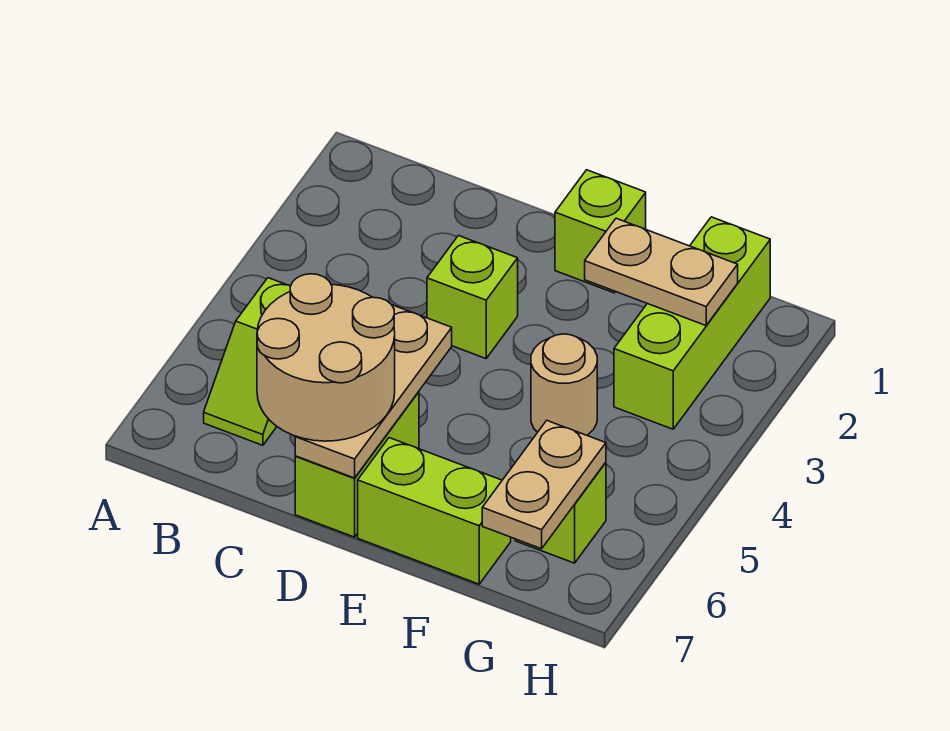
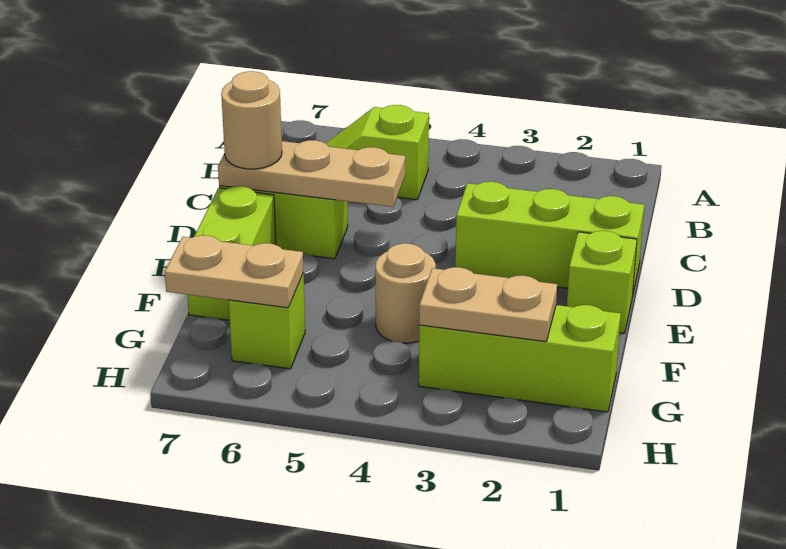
tan round brick C6:D7 level 3 -> tan round brick D7 level 3
lime brick D3 level 1 -> lime brick D1:D3 level 1
tan plate F2:G2 level 2 -> tan plate G2:G3 level 2

